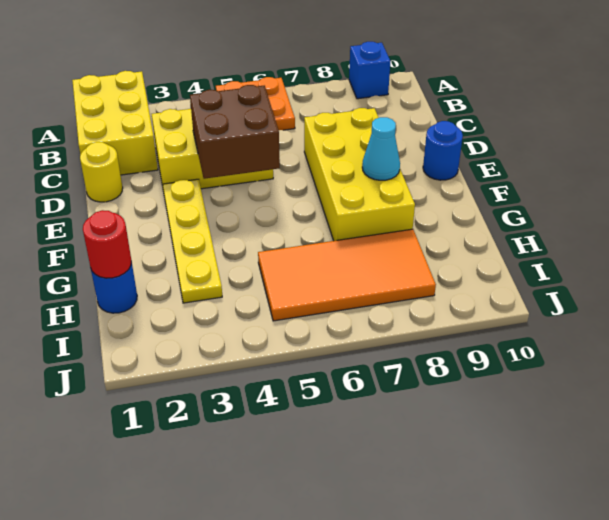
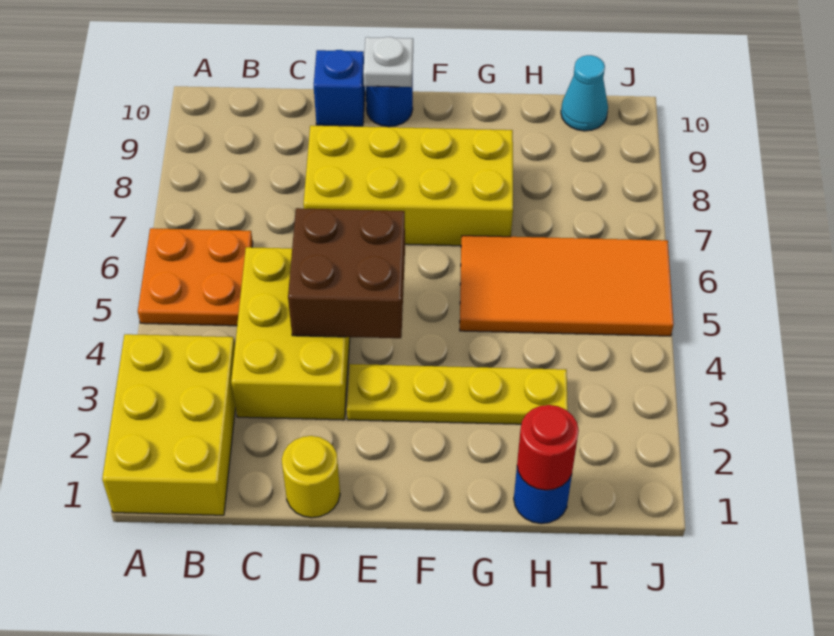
yellow brick A1:C2 level 1 -> yellow brick A1:B3 level 1
blue brick A9 level 1 -> blue brick D10 level 1
none -> white plate E10 level 2
cyan cone F8 level 2 -> cyan cone I10 level 1
orange tile H5:I8 level 1 -> orange tile G5:J6 level 1

